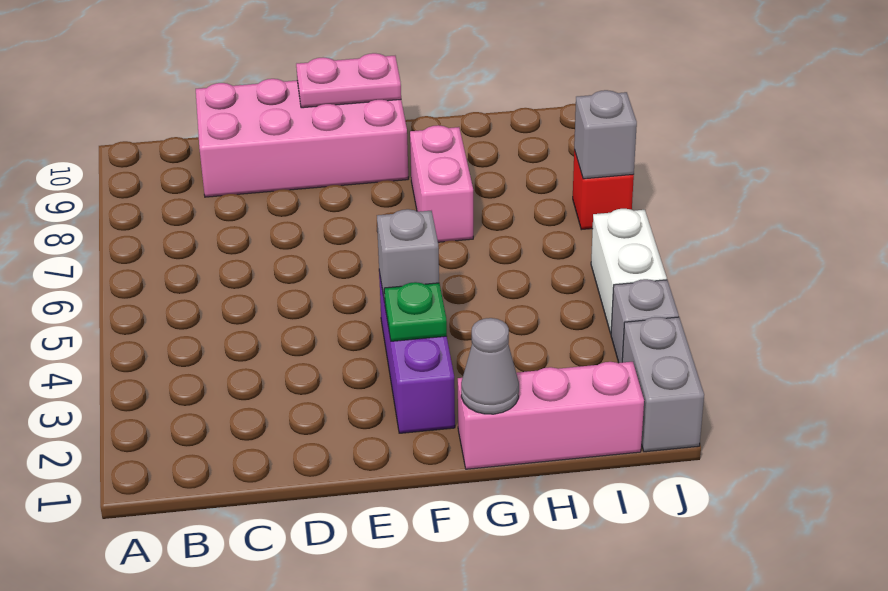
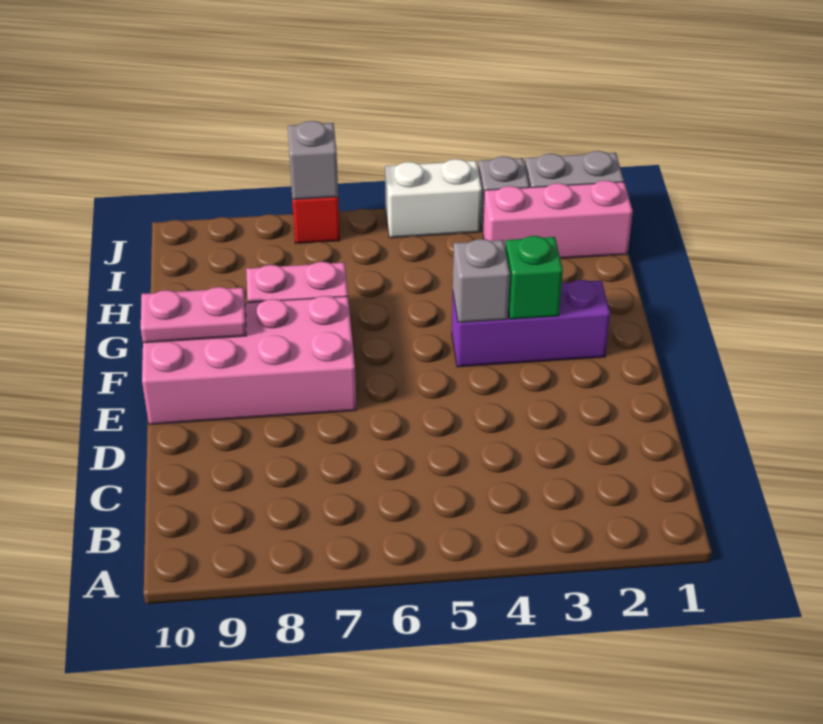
pink brick C9:F10 level 1 -> pink brick E7:F10 level 1
pink plate E10:F10 level 2 -> pink plate F9:F10 level 2
green plate F3 level 2 -> green brick F3 level 2
pink brick G1:I1 level 1 -> pink brick I1:I3 level 1
grey cone G1 level 2 -> none

